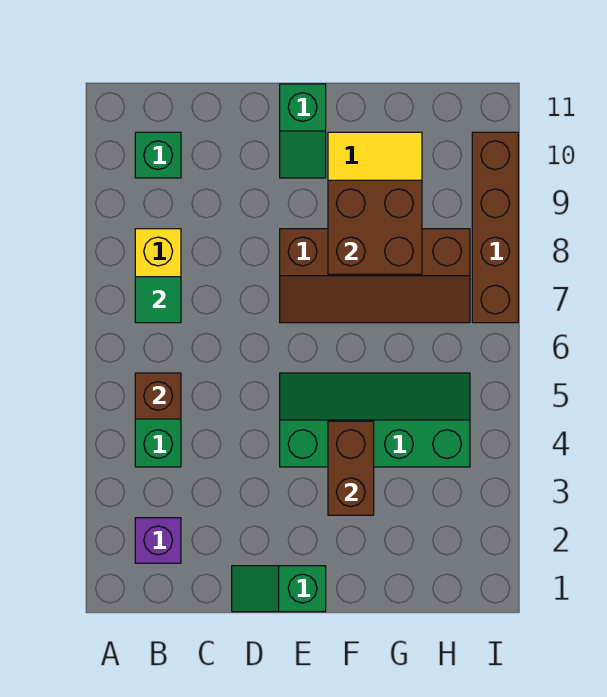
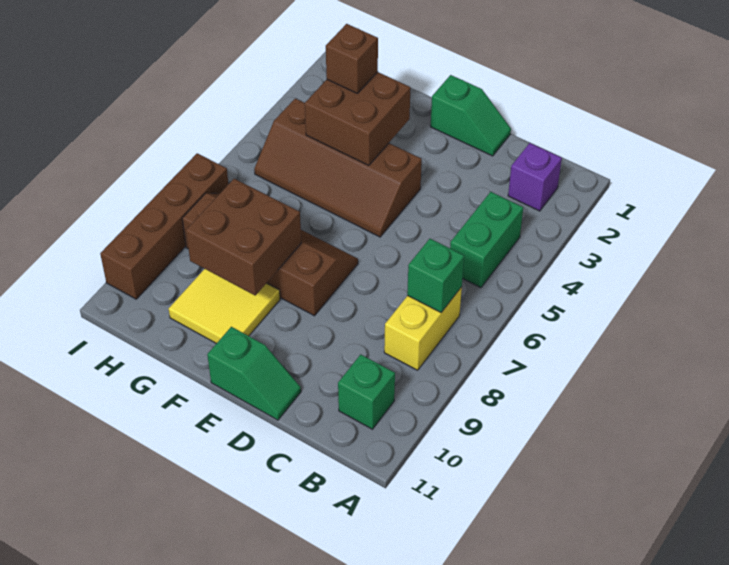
brown brick B5 level 2 -> brown brick G3 level 3
green tile B7 level 2 -> green brick B7 level 2
green slope E4:H5 level 1 top 4 -> brown slope E4:H5 level 1 top 4
green slope E10:E11 level 1 top 11 -> green slope D11:E11 level 1 top E
brown brick F3:F4 level 2 -> brown brick F3:G4 level 2

